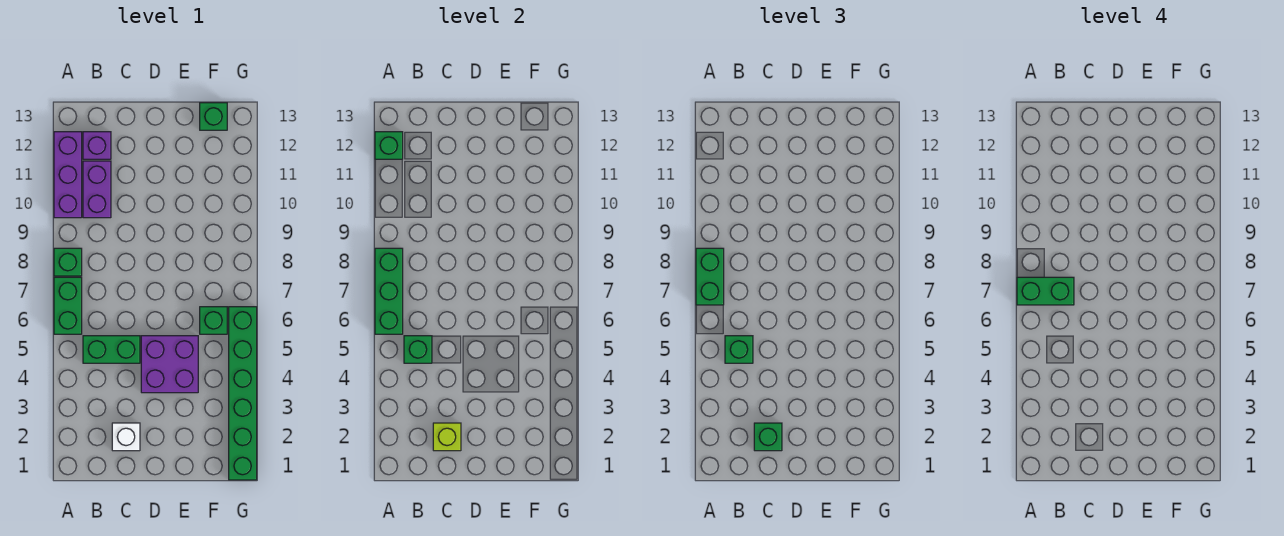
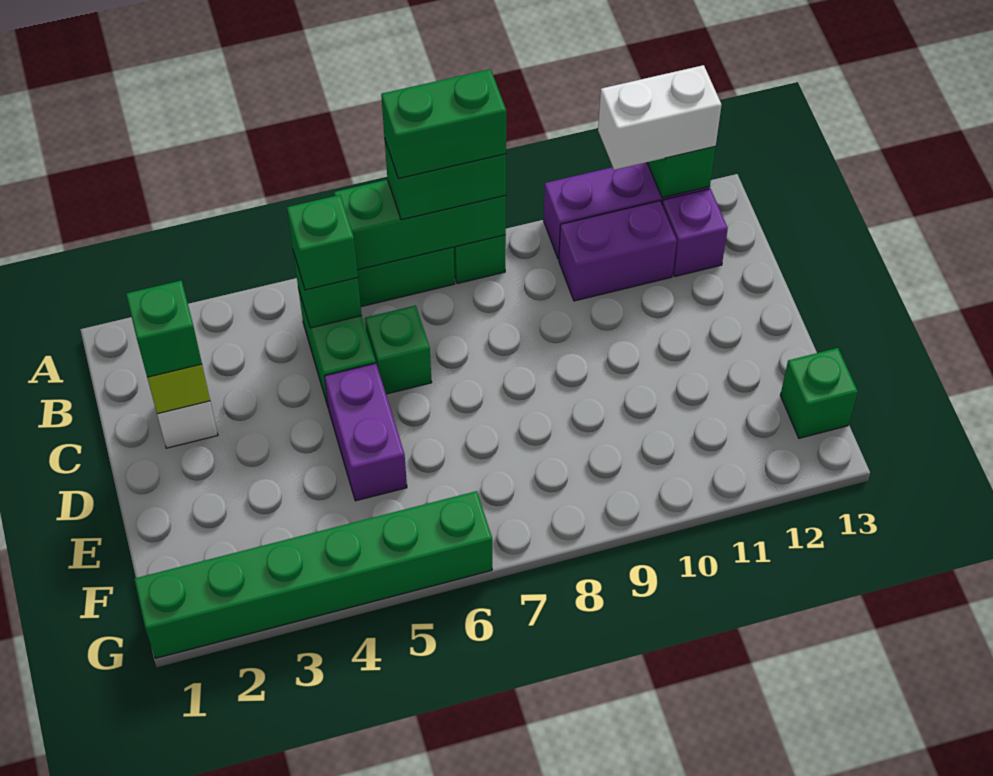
green brick A7:B7 level 4 -> green brick A7:A8 level 4
none -> white brick A11:A12 level 3
purple brick D4:E5 level 1 -> purple brick D5:E5 level 1
green brick F6 level 1 -> green brick C6 level 1

